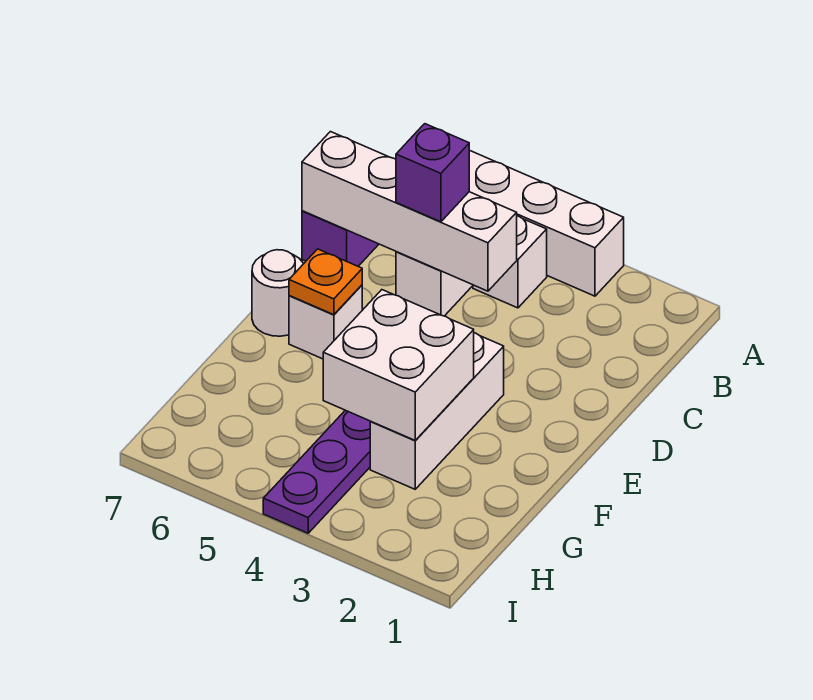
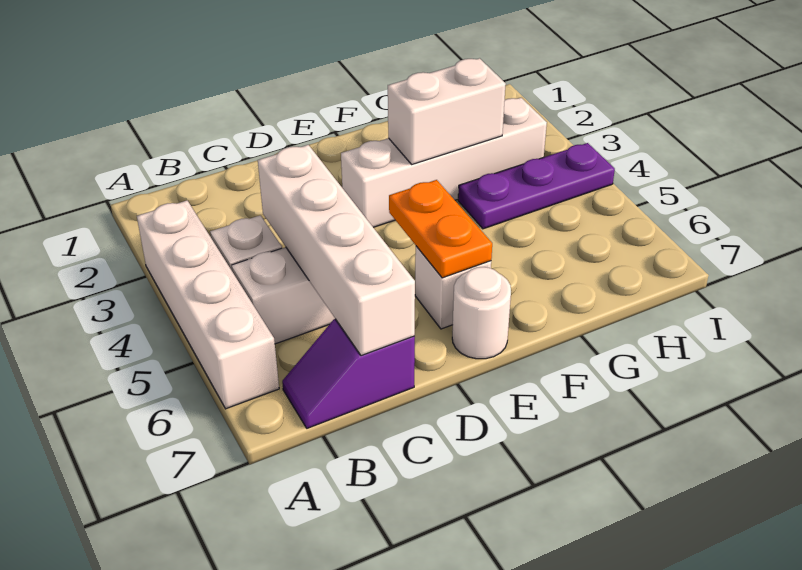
purple brick C5 level 3 -> none
white brick E3:G3 level 1 -> white brick E3:H3 level 1
orange plate E6 level 2 -> orange plate E5:E6 level 2
white brick F3:G4 level 2 -> white brick F3:G3 level 2

